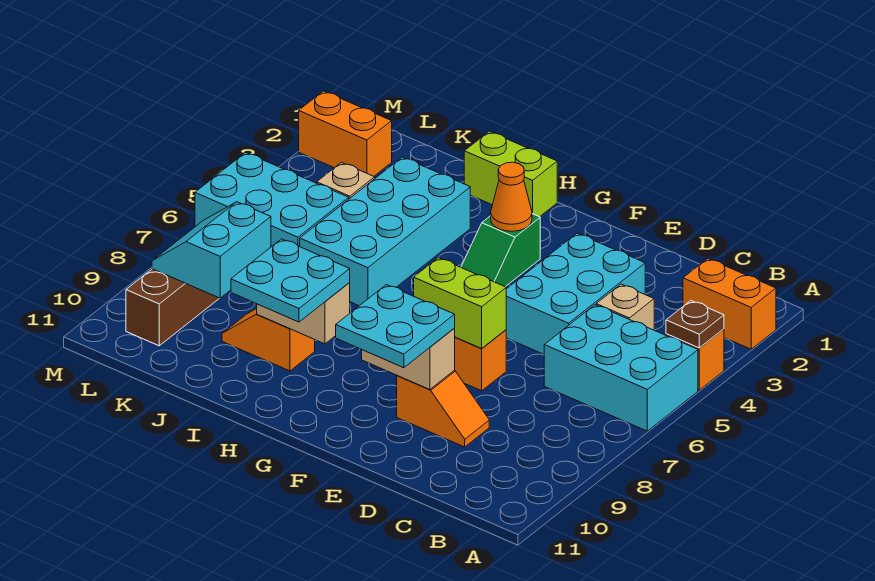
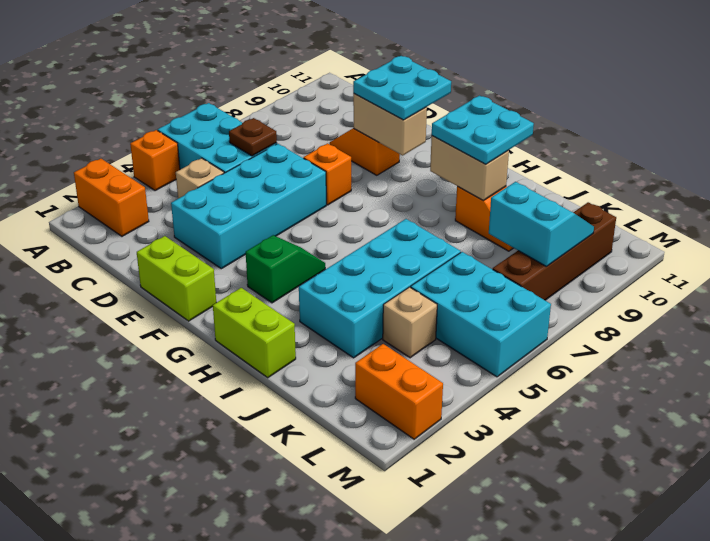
brown plate A4 level 2 -> brown plate C6 level 2
cyan brick D3:E5 level 1 -> cyan brick D3:E6 level 1
lime brick E7:F7 level 2 -> lime brick E1:F1 level 1
orange cone G3 level 2 -> none
cyan slope K8:L9 level 2 top K -> cyan slope K8:L9 level 2 top 8

